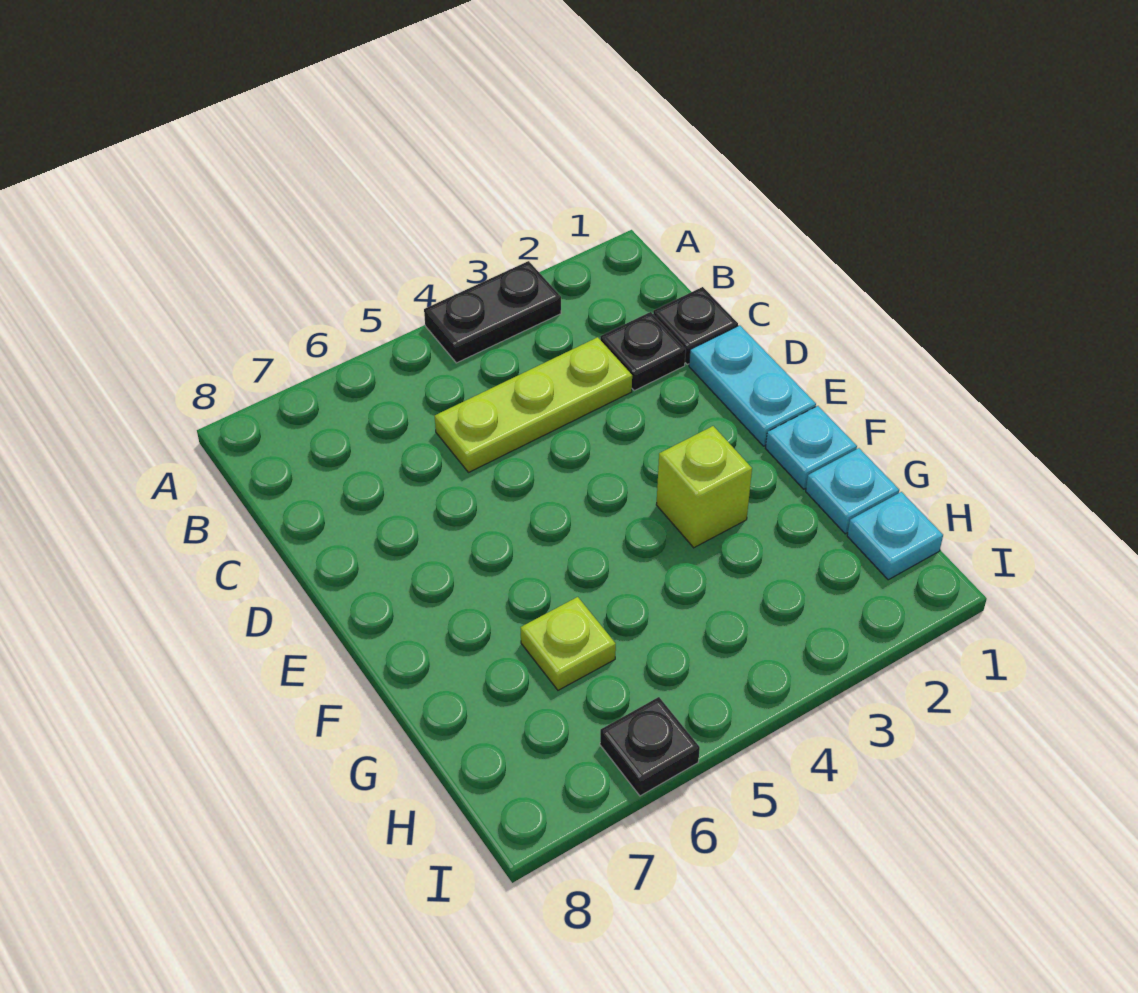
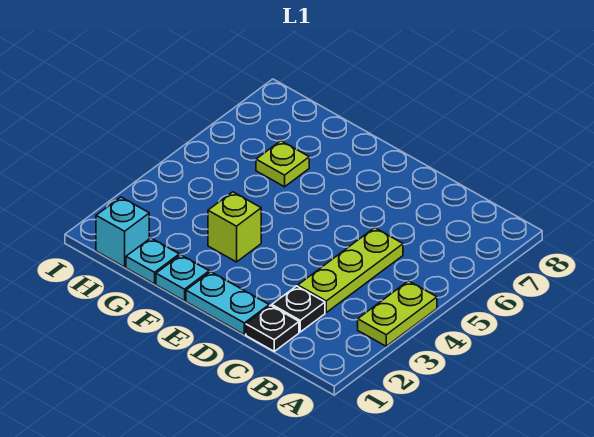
black plate A3:A4 level 1 -> lime plate A3:A4 level 1
cyan plate H1 level 1 -> cyan brick H1 level 1
black plate I6 level 1 -> none

